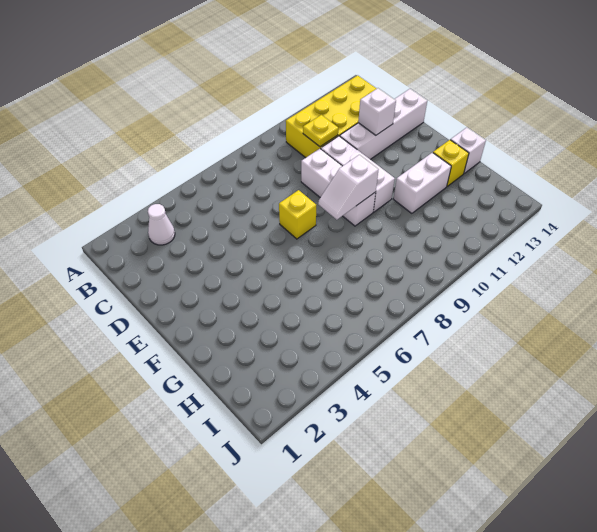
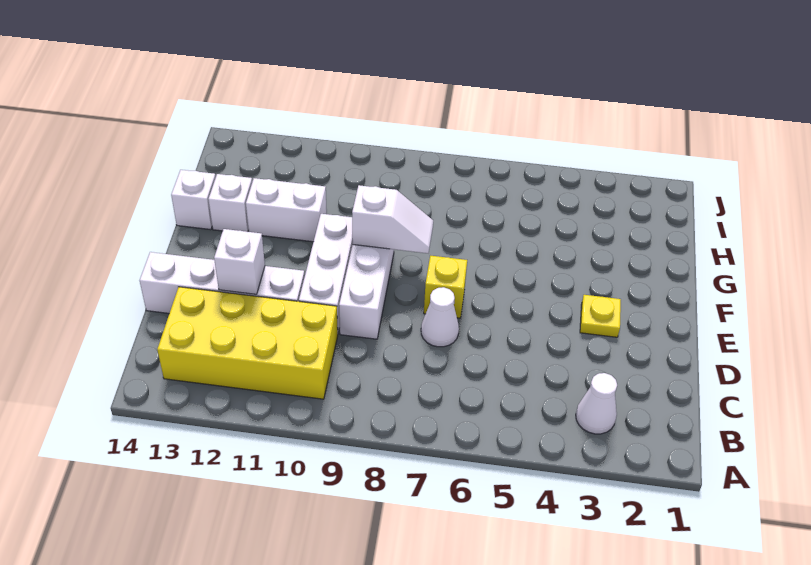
yellow plate C10 level 2 -> yellow plate E3 level 1
none -> white cone D7 level 1
yellow brick G13 level 1 -> white brick G13 level 1

